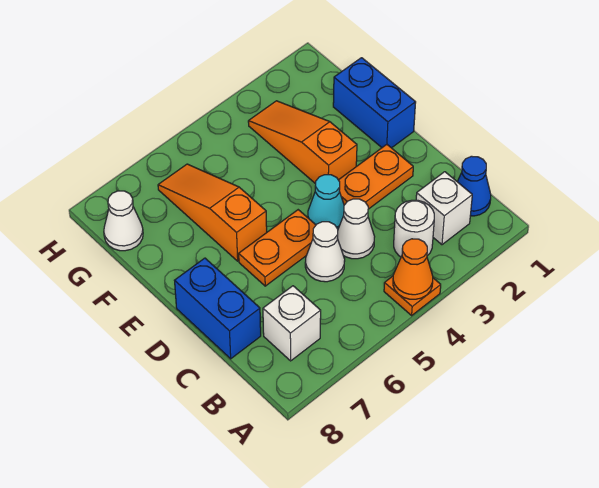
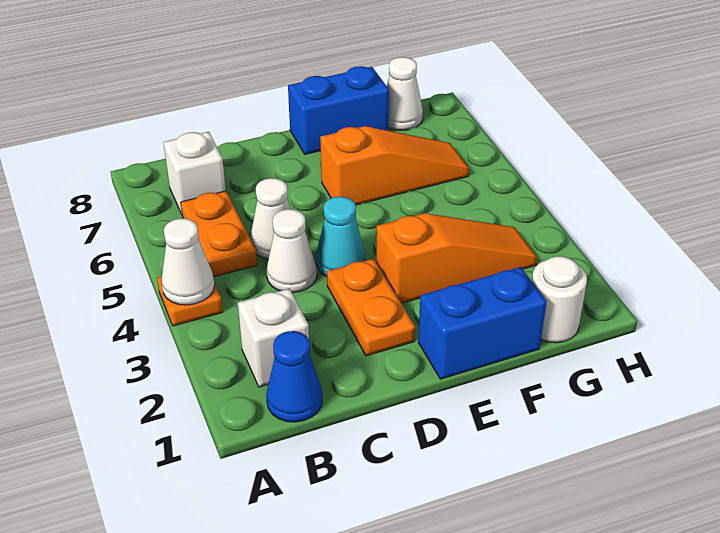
orange cone A4 level 2 -> white cone A4 level 2
white round brick B3 level 1 -> white round brick G1 level 1
blue brick C8:D8 level 1 -> blue brick E8:F8 level 1
orange plate D5:D6 level 1 -> orange plate B5:B6 level 1

